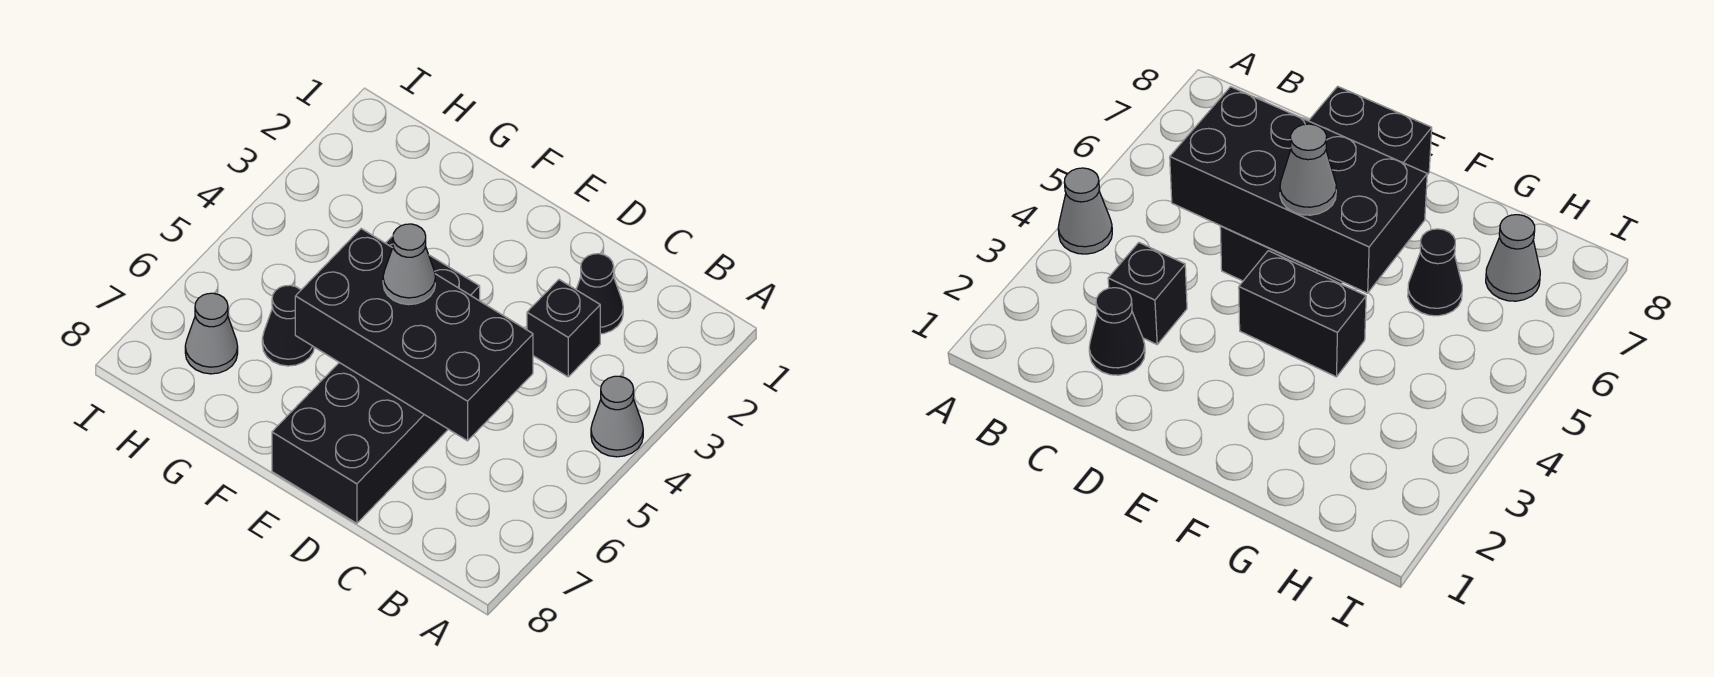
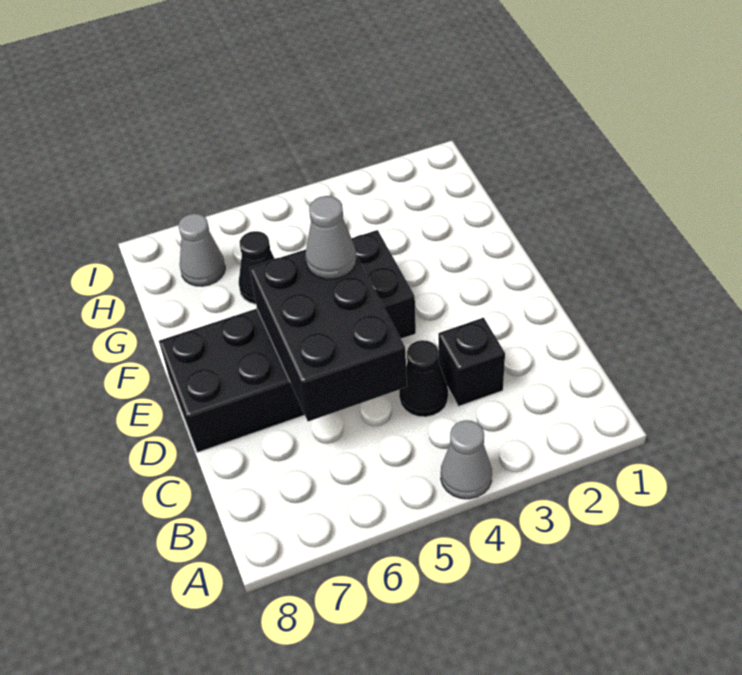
black cone C2 level 1 -> black cone C4 level 1
black brick C5:F6 level 2 -> black brick C5:E6 level 2

